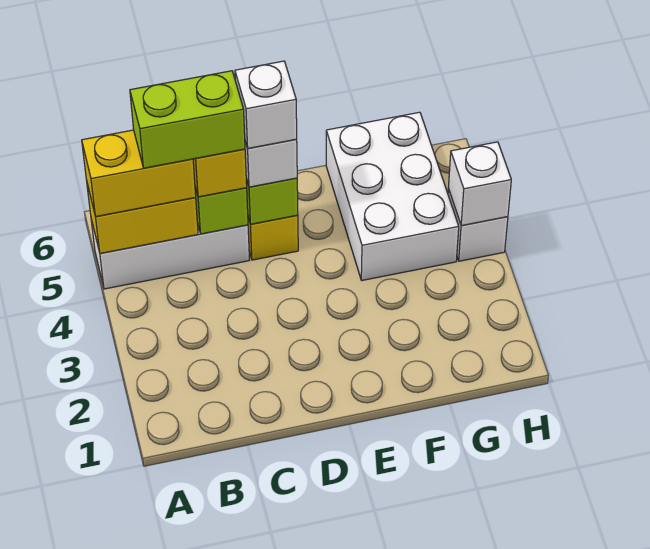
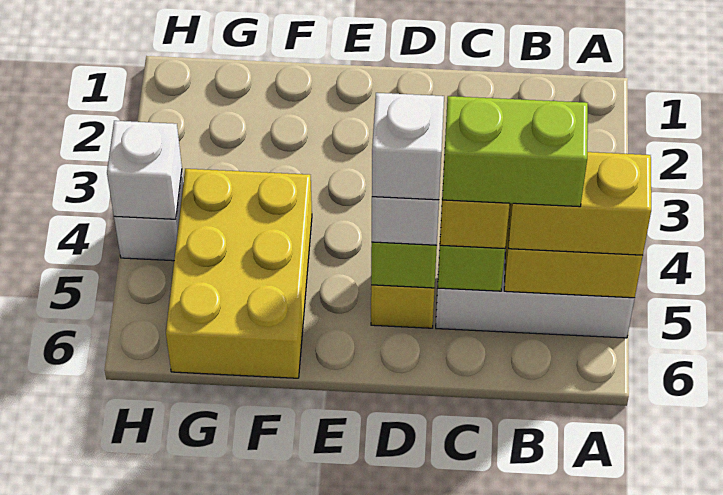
white brick F4:G6 level 1 -> yellow brick F4:G6 level 1

